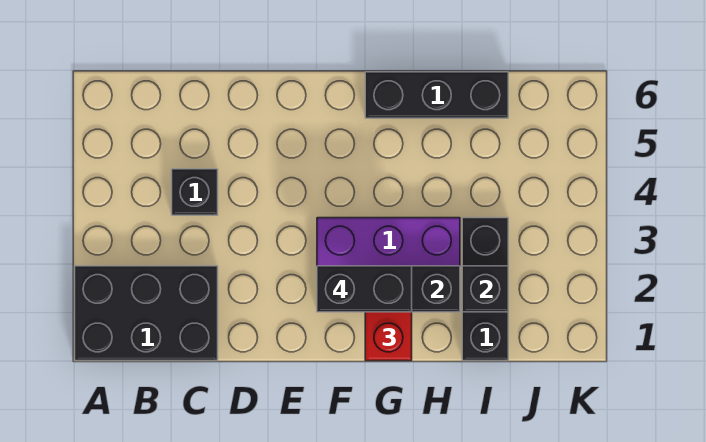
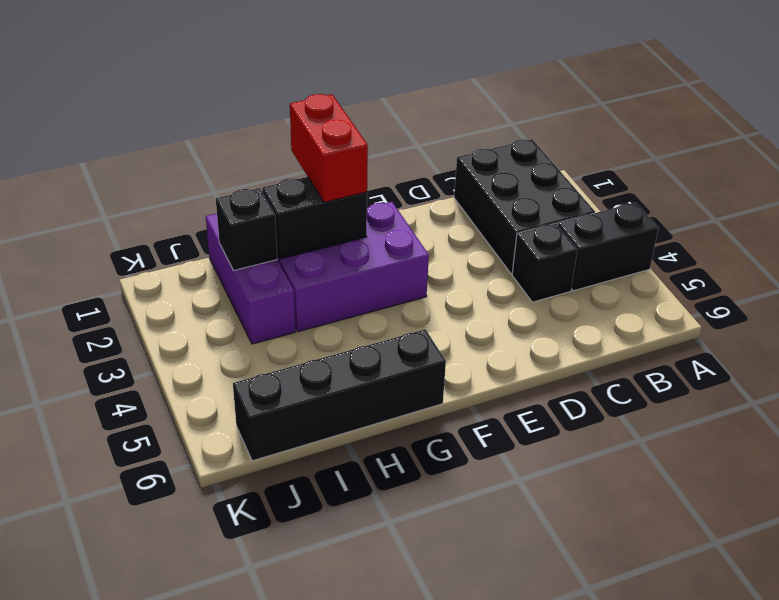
black brick A1:C2 level 1 -> black brick B1:C3 level 1
black brick F2:G2 level 4 -> black brick A4:B4 level 1
black brick G6:I6 level 1 -> black brick G6:J6 level 1
black brick I1:I3 level 1 -> purple brick I1:I3 level 1

